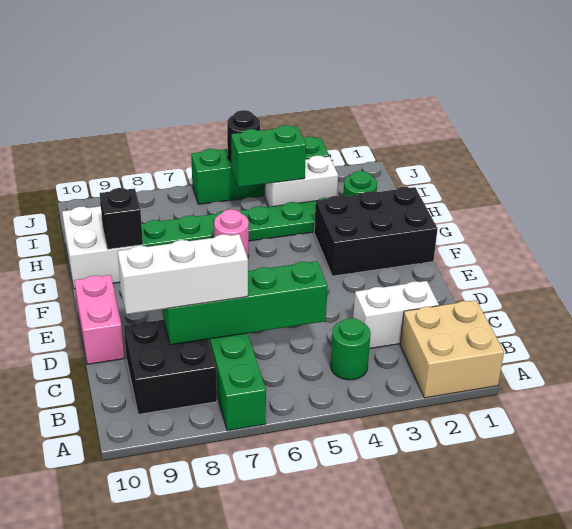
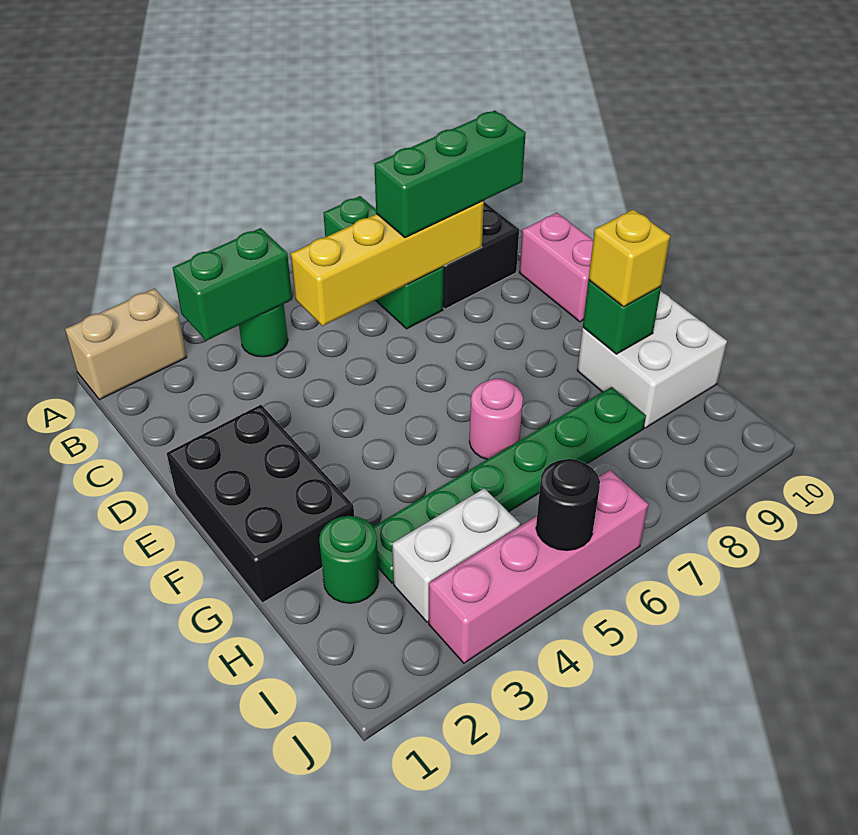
tan brick A1:B2 level 1 -> tan brick A1:A2 level 1
white brick C2:C3 level 1 -> none
green brick C5:C8 level 2 -> yellow brick C5:C8 level 2
white brick C7:C9 level 3 -> green brick C7:C9 level 3
black brick F1:G3 level 1 -> black brick E1:G2 level 1
black brick G9 level 2 -> green brick G9 level 2
none -> yellow brick G9 level 3
green brick I4:I5 level 2 -> green brick B3:B4 level 2
green brick J3:J6 level 1 -> pink brick J3:J6 level 1

